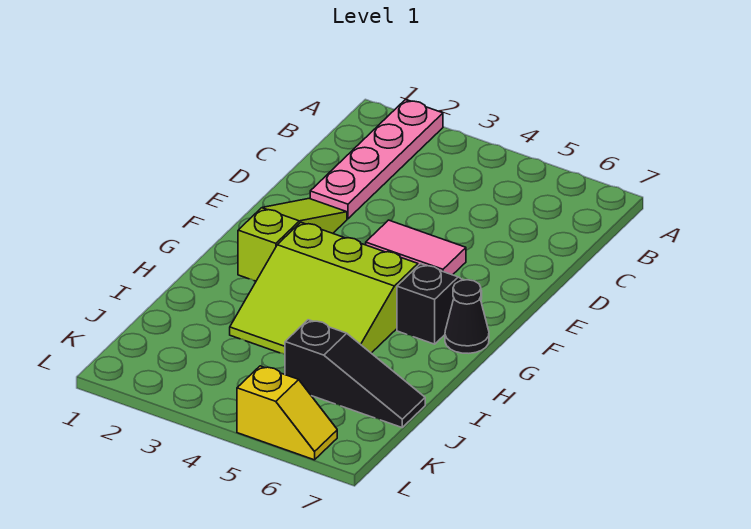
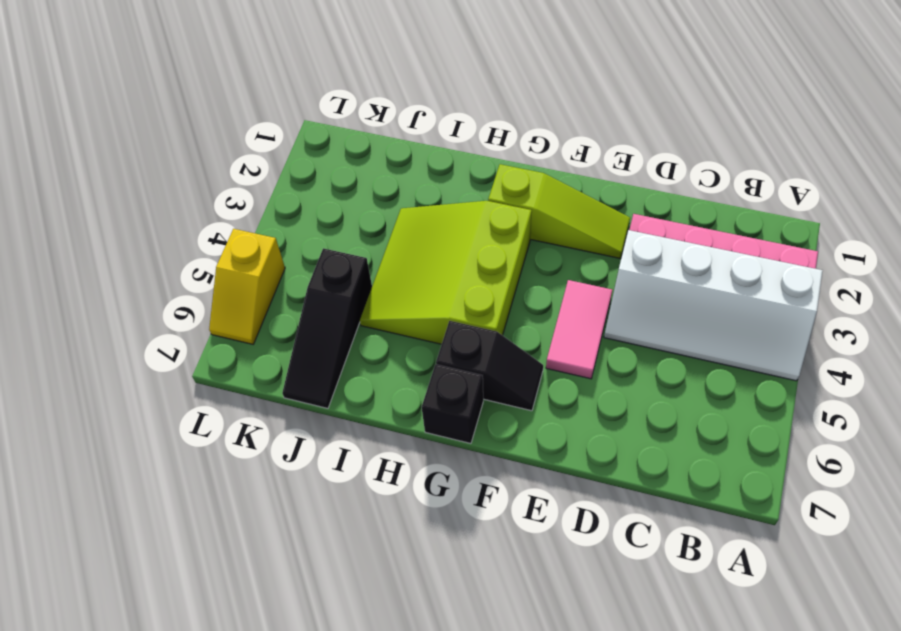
none -> white slope A3:D4 level 1 top 3
black cone G7 level 1 -> black brick G7 level 1

